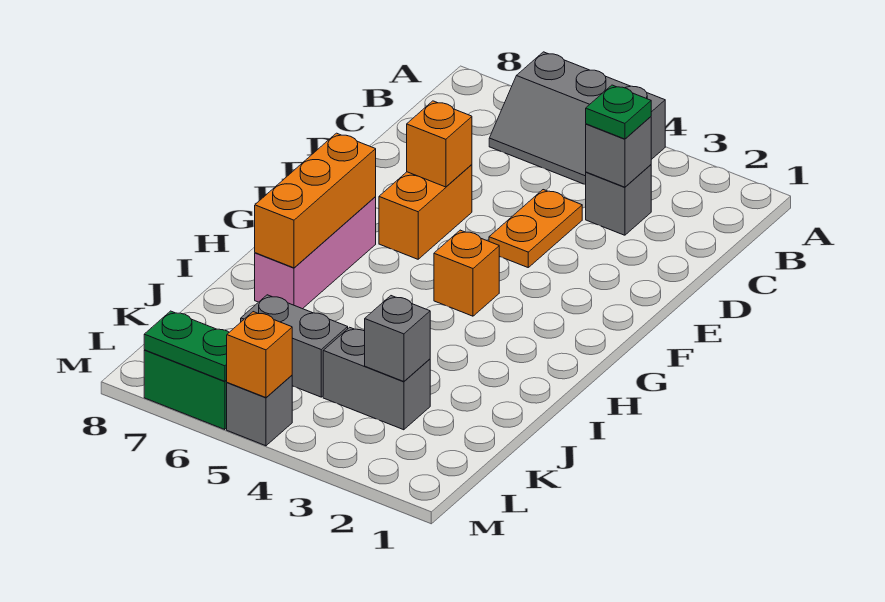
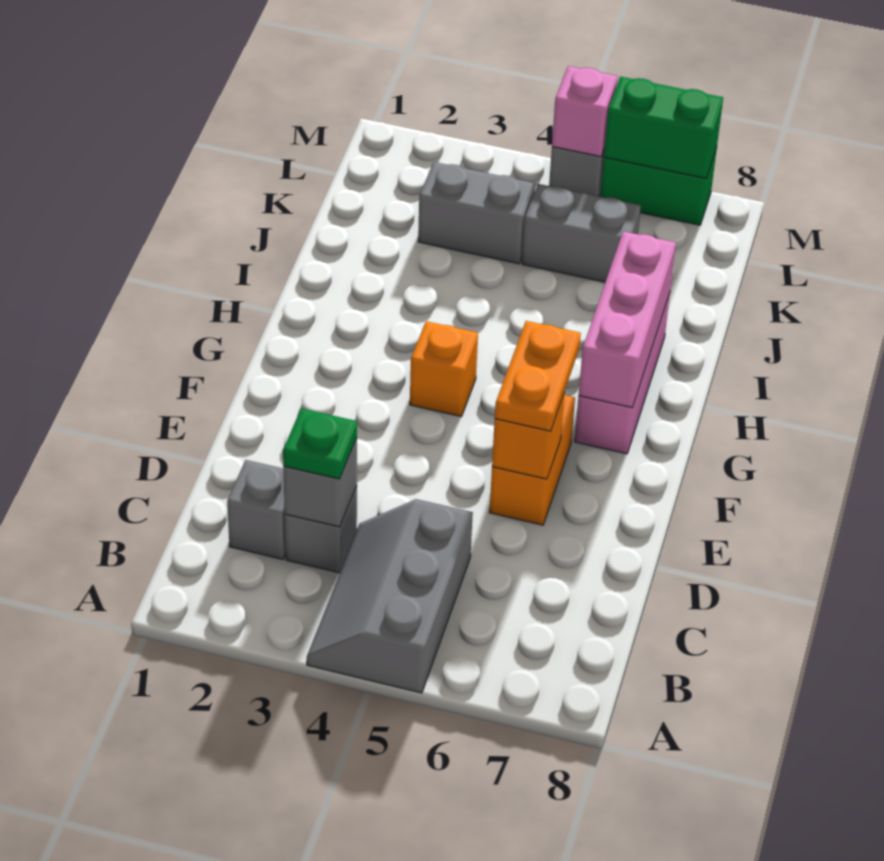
grey slope A4:B6 level 1 top A -> grey slope A4:C5 level 1 top 5
orange plate D4:E4 level 1 -> orange plate E6:F6 level 3
orange brick G7:I7 level 2 -> pink brick G7:I7 level 2
grey brick K3 level 2 -> grey brick C2 level 1
orange brick M5 level 2 -> pink brick M5 level 2
green plate M6:M7 level 2 -> green brick M6:M7 level 2

